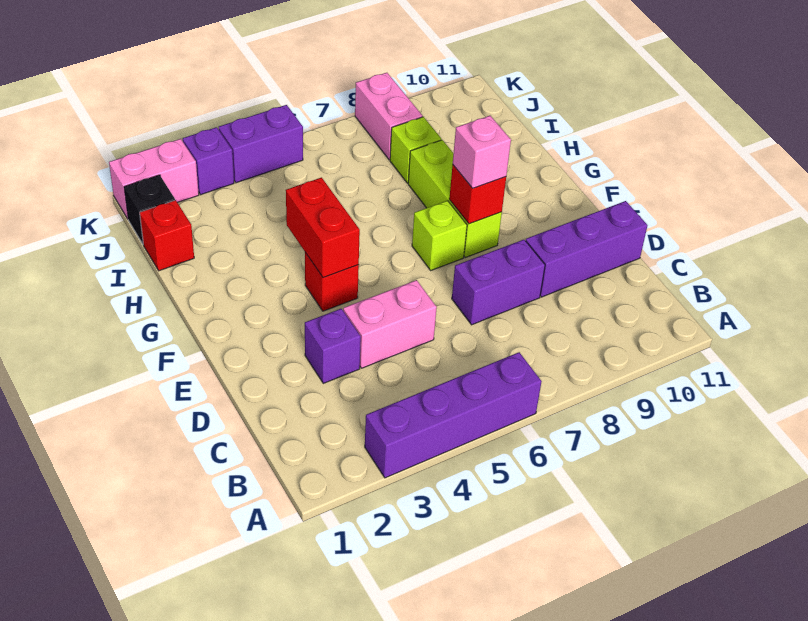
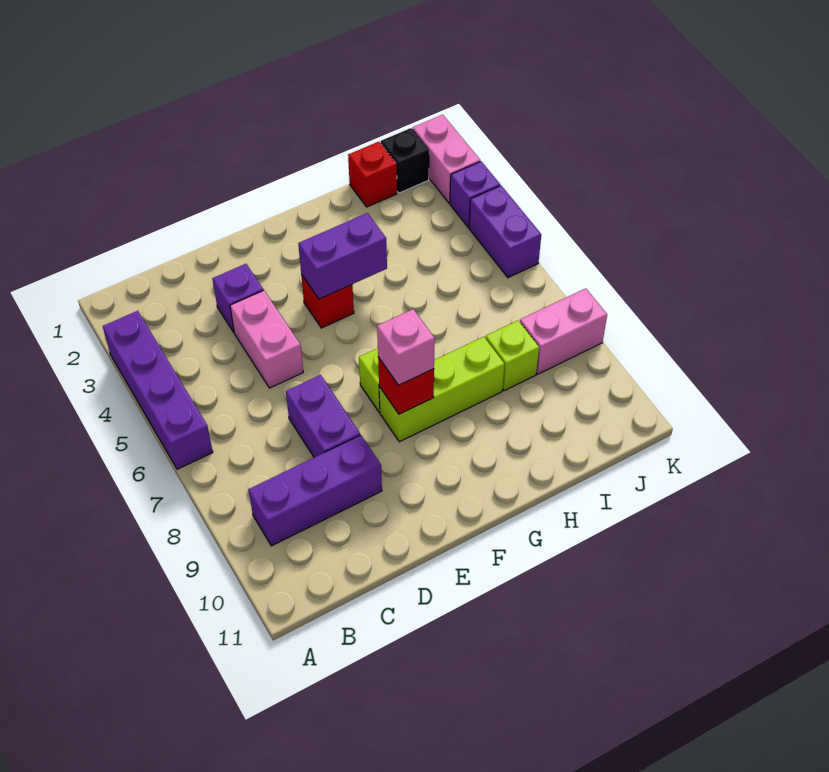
purple brick D9:D11 level 1 -> purple brick B9:D9 level 1
red brick F4:G4 level 2 -> purple brick F4:G4 level 2

